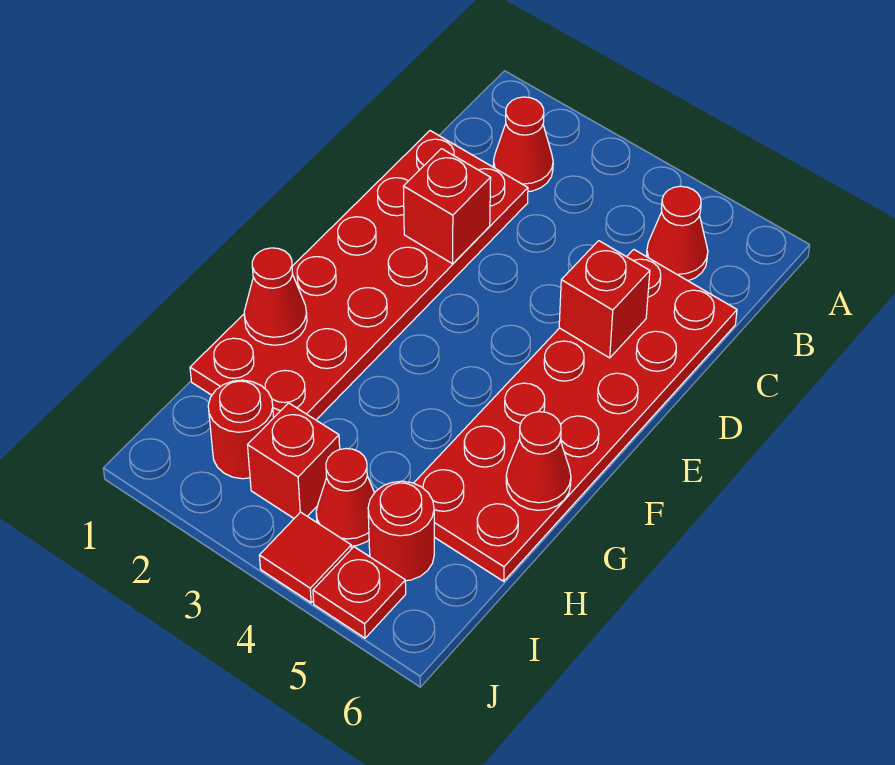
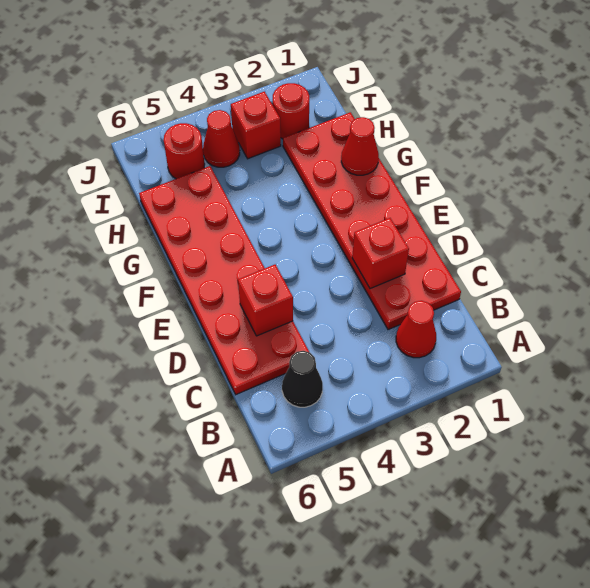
red cone B5 level 1 -> black cone B5 level 1
red cone G6 level 2 -> none
red tile J4 level 1 -> none
red plate J5 level 1 -> none

